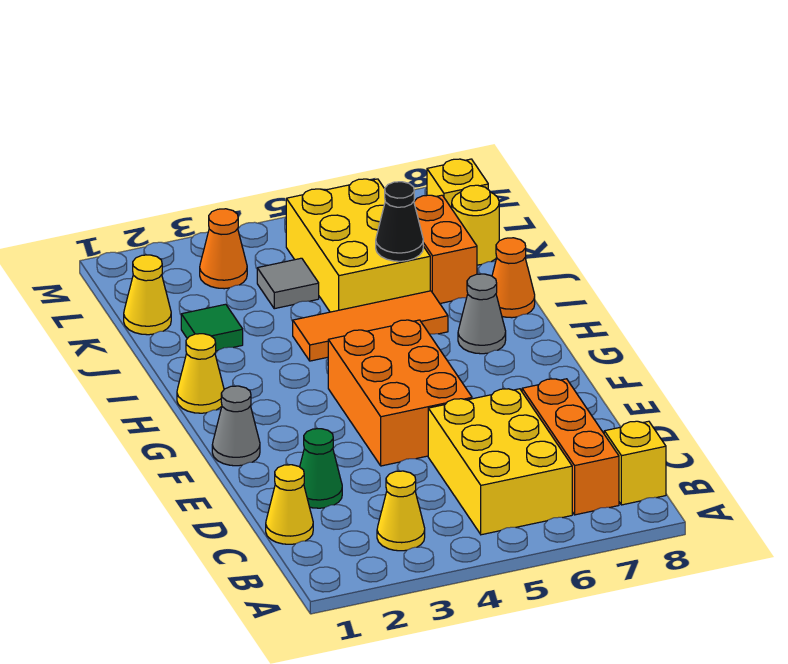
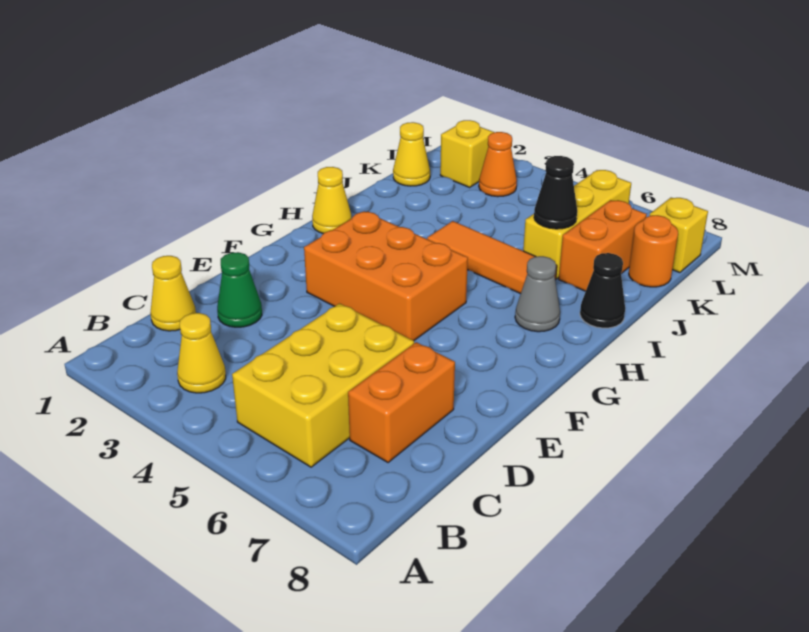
orange brick B7:D7 level 1 -> orange brick C7:D7 level 1
yellow brick B8 level 1 -> yellow brick L2 level 1
orange brick E4:G5 level 1 -> orange brick F3:G5 level 1
grey cone F1 level 1 -> none
orange cone I8 level 1 -> black cone I8 level 1
green tile J2 level 1 -> none
yellow brick J5:L6 level 1 -> yellow brick J6:L6 level 1
grey tile K4 level 1 -> none
yellow round brick K8 level 1 -> orange round brick K8 level 1

